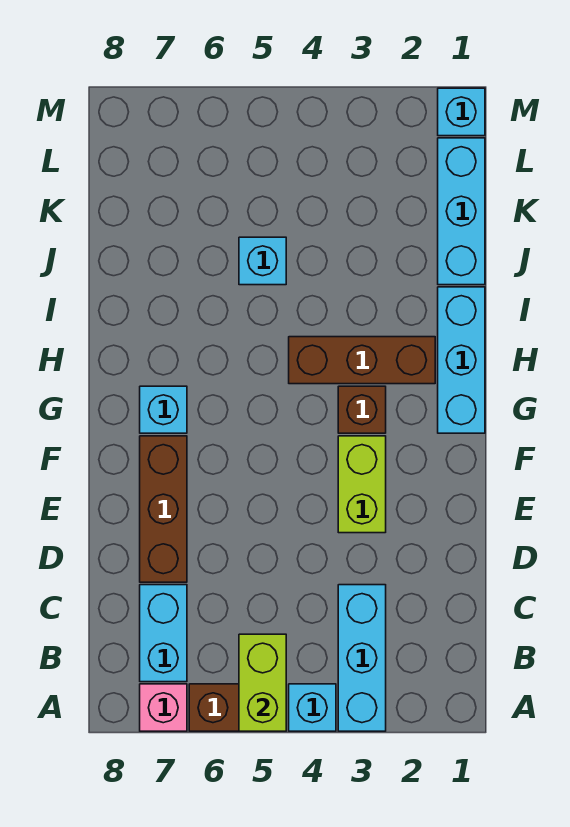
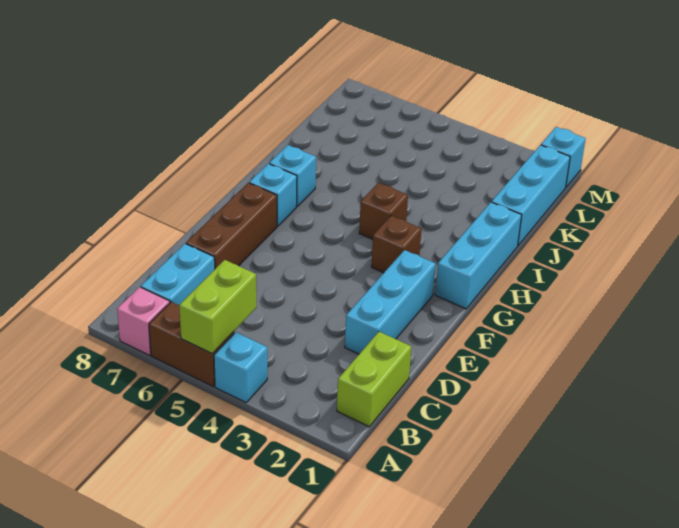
cyan brick A3:C3 level 1 -> cyan brick D2:F2 level 1
lime brick E3:F3 level 1 -> lime brick B1:C1 level 1
brown brick H2:H4 level 1 -> brown brick H4 level 1
cyan brick J5 level 1 -> cyan brick H7 level 1

